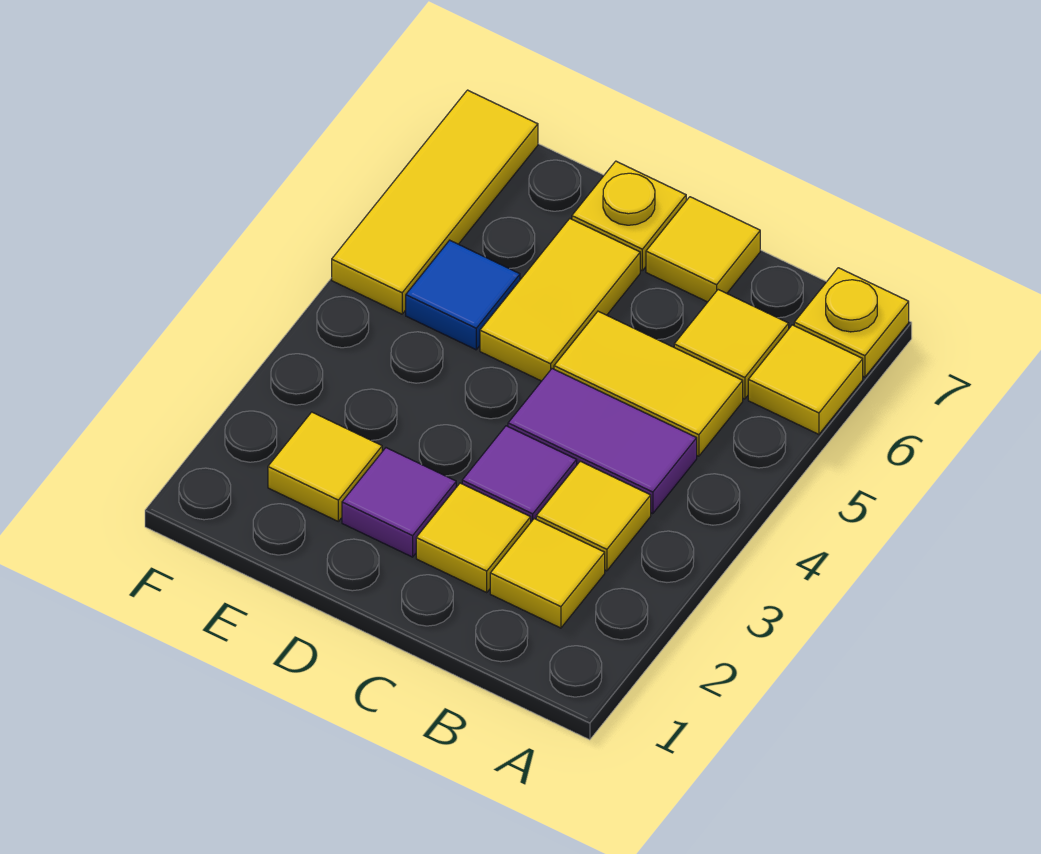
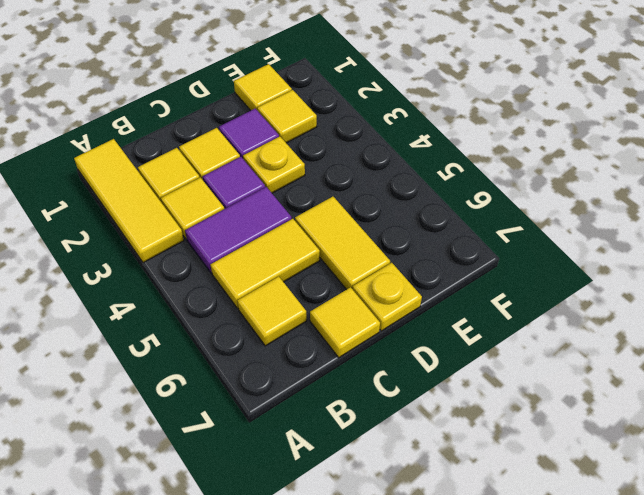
yellow tile A6 level 1 -> yellow tile E1 level 1
yellow plate A7 level 1 -> yellow plate D3 level 1
blue tile E5 level 1 -> none
yellow tile F5:F7 level 1 -> yellow tile A1:A3 level 1

